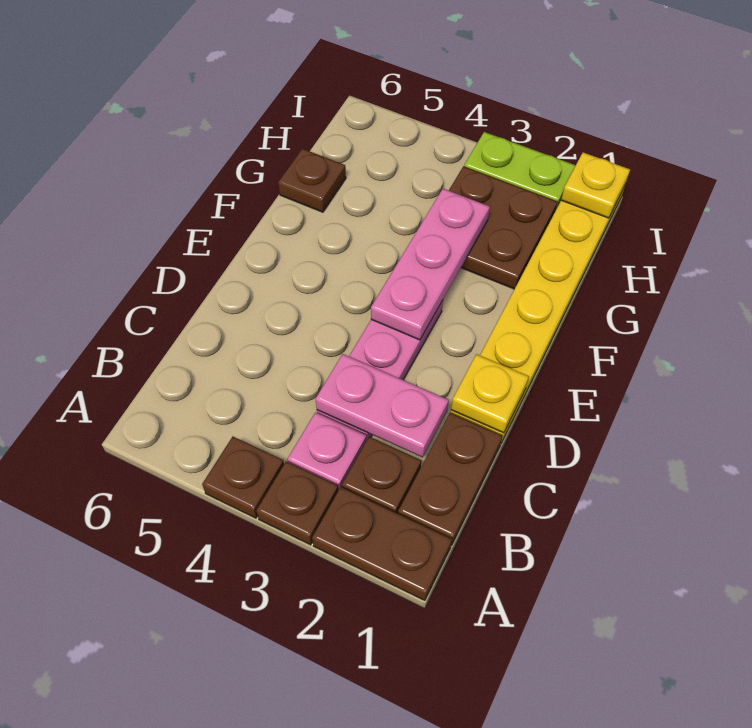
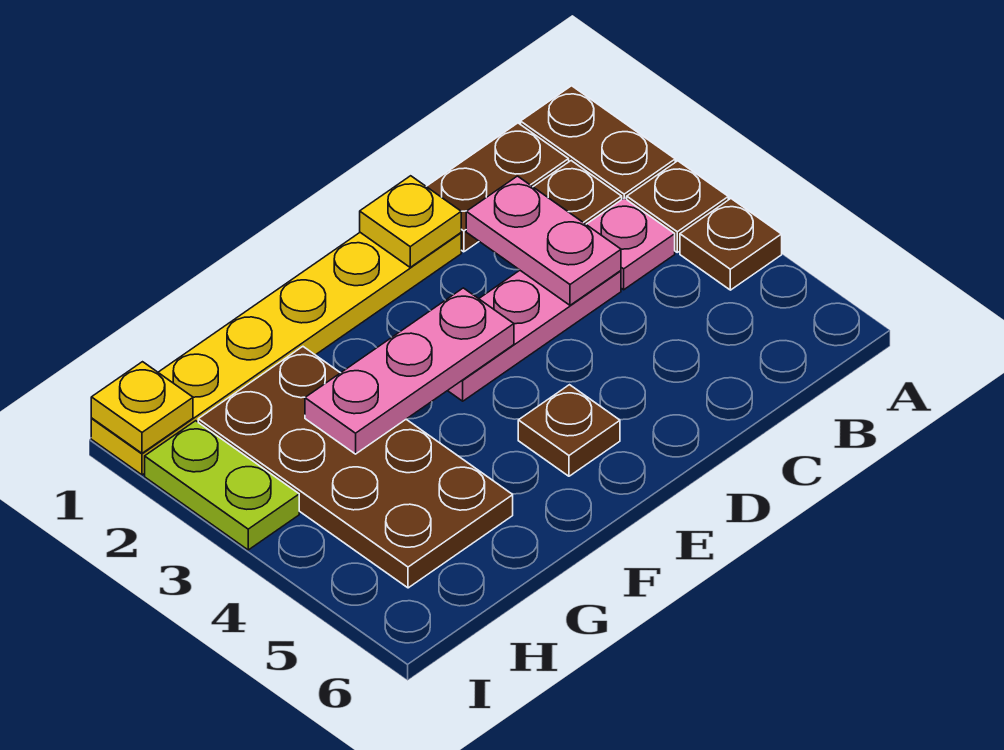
brown plate G2:H3 level 1 -> brown plate G2:H5 level 1
brown plate G6 level 1 -> brown plate E5 level 1

